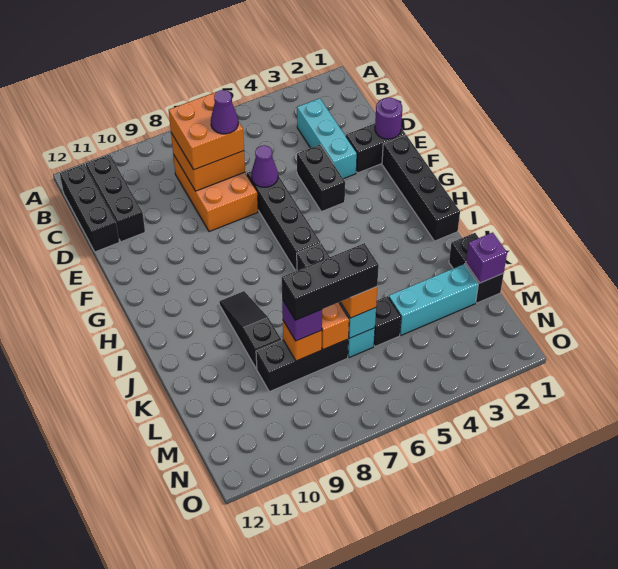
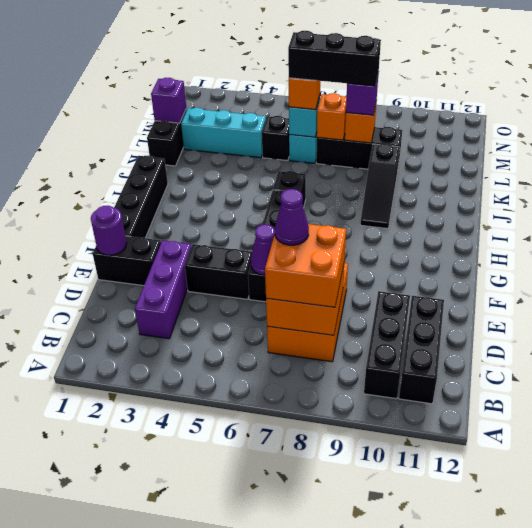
black brick B12:D12 level 1 -> black brick B10:D10 level 1
cyan brick C3:E3 level 1 -> purple brick C3:E3 level 1
black brick E4:F4 level 1 -> black brick E4:E5 level 1

